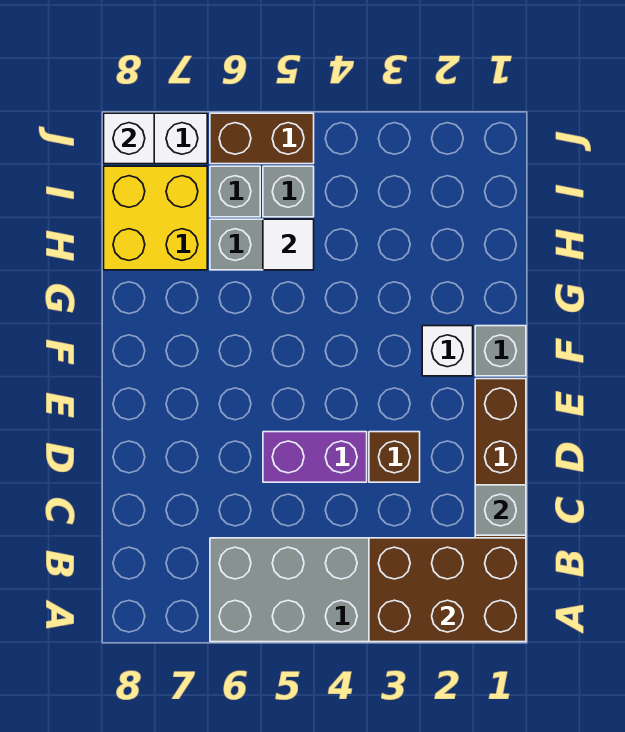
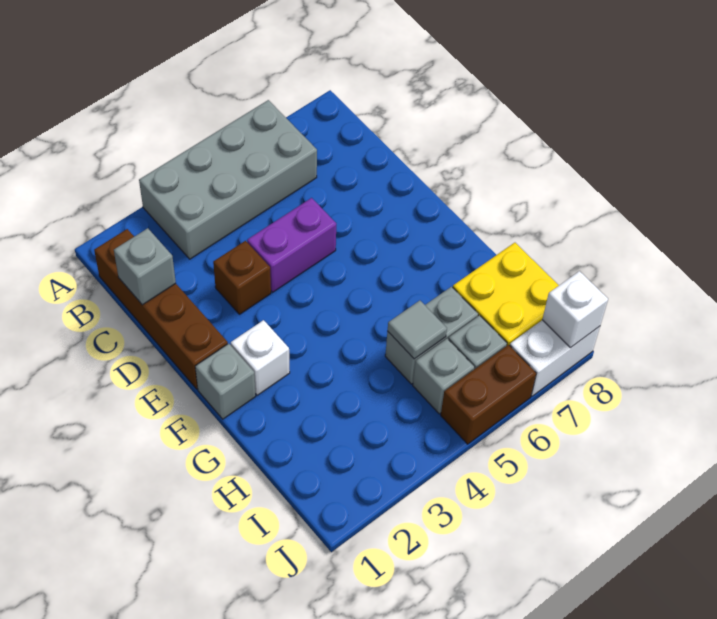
brown brick A1:B3 level 2 -> none
white tile H5 level 2 -> grey tile H5 level 2

